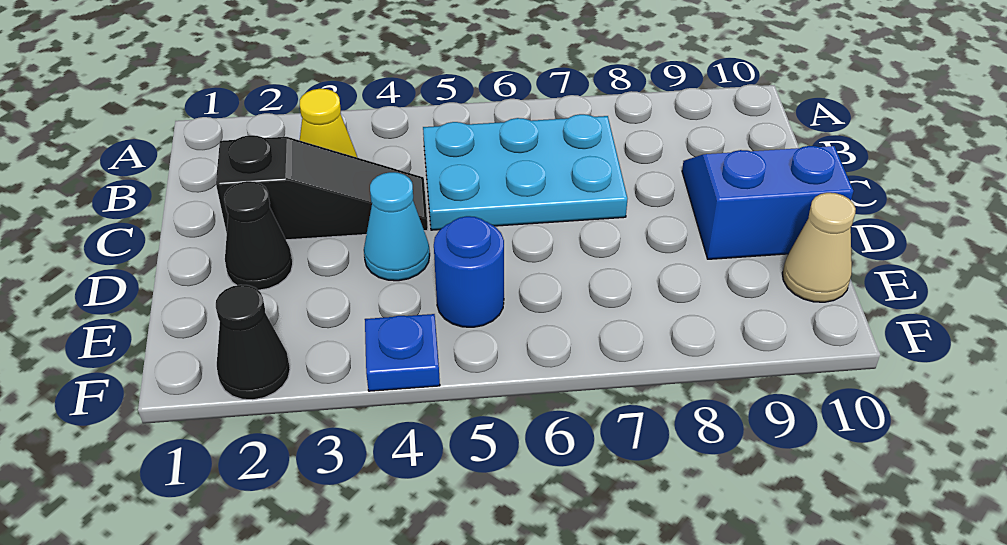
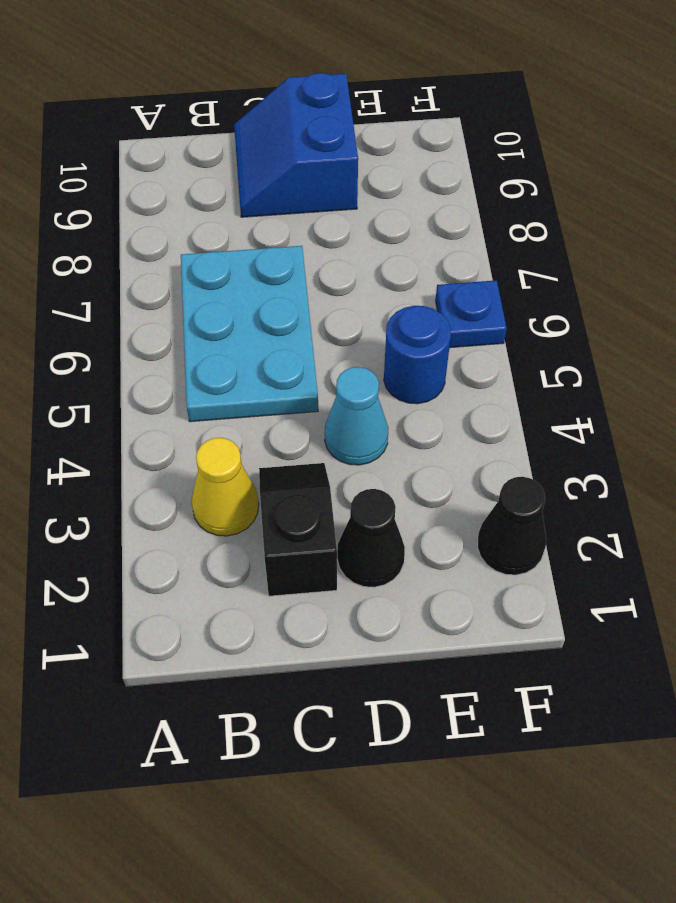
black slope C2:C4 level 1 top 2 -> black slope C2:C3 level 1 top 2
tan cone E10 level 1 -> none
blue plate F4 level 1 -> blue plate F6 level 1

